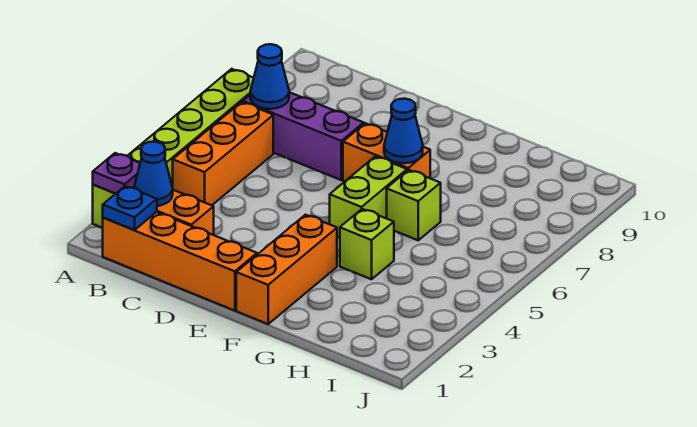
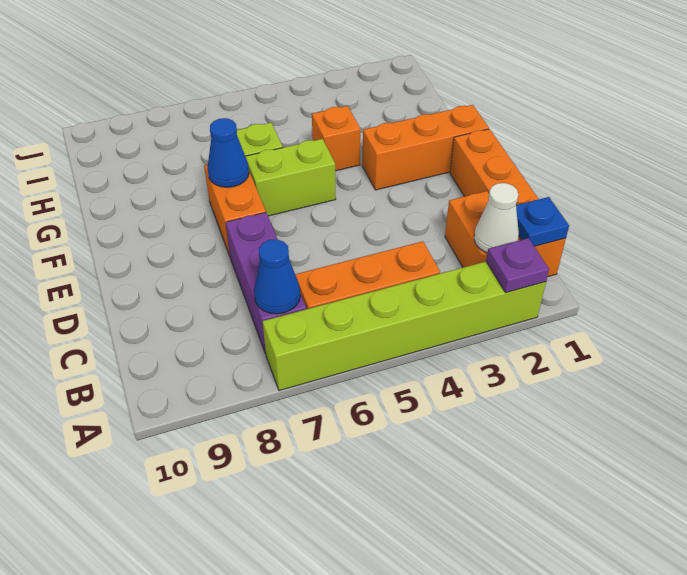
blue cone B2 level 2 -> white cone B2 level 2
lime brick G4 level 1 -> orange brick G4 level 1

